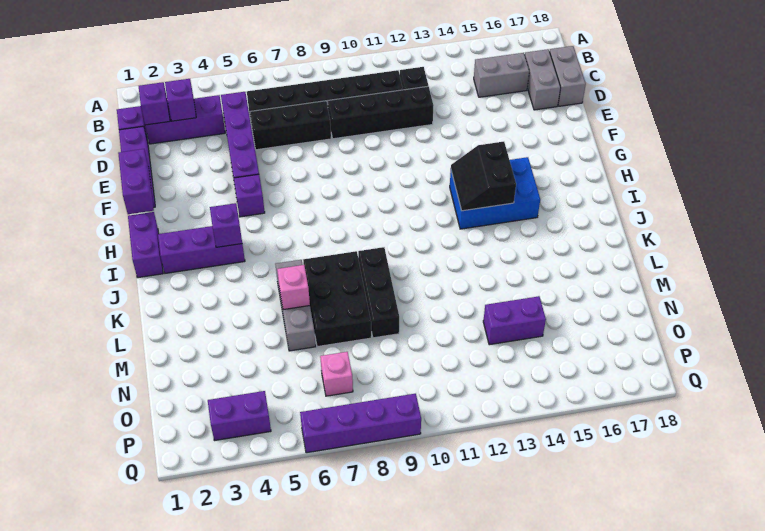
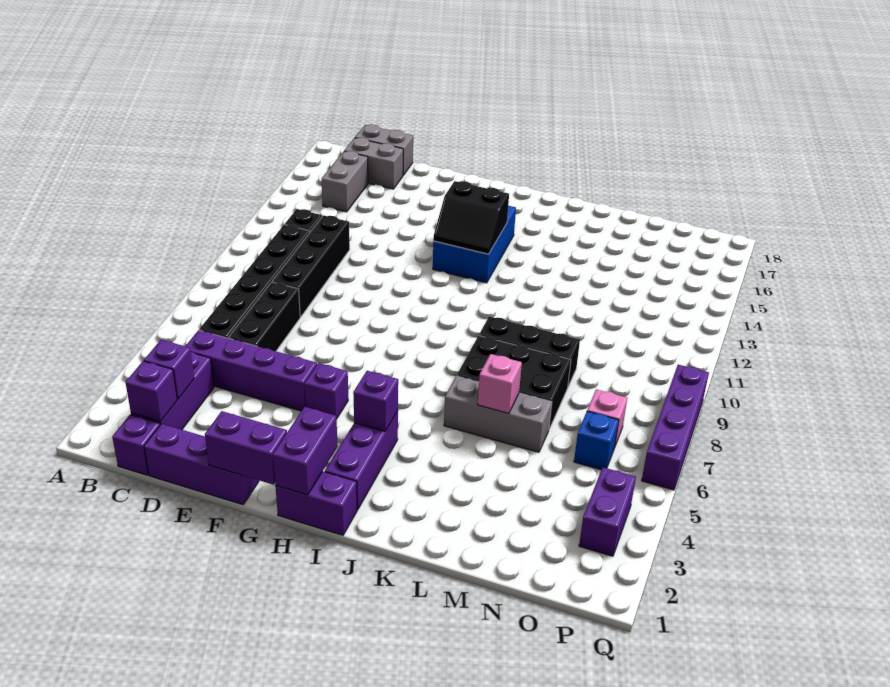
purple brick N13:N14 level 1 -> purple brick H1:H2 level 2
none -> blue brick O6 level 1

